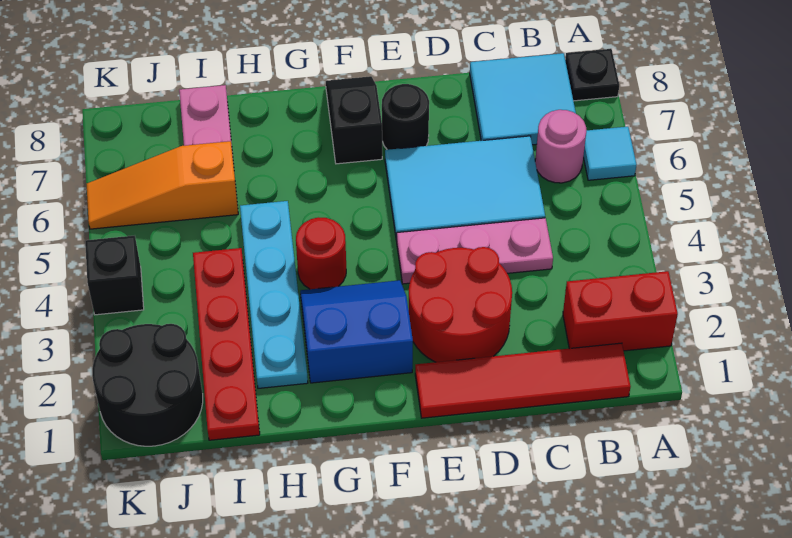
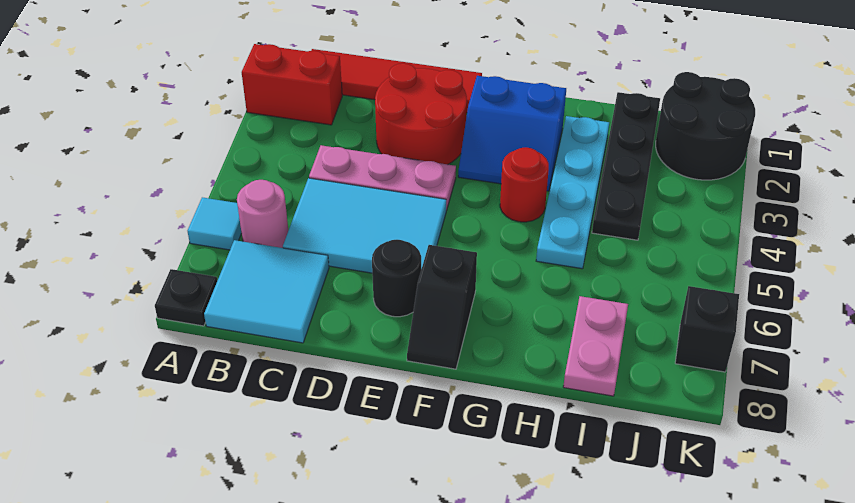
red plate I1:I4 level 1 -> black plate I1:I4 level 1
orange slope I6:K6 level 1 top I -> none
black brick K4 level 1 -> black brick K7 level 1

